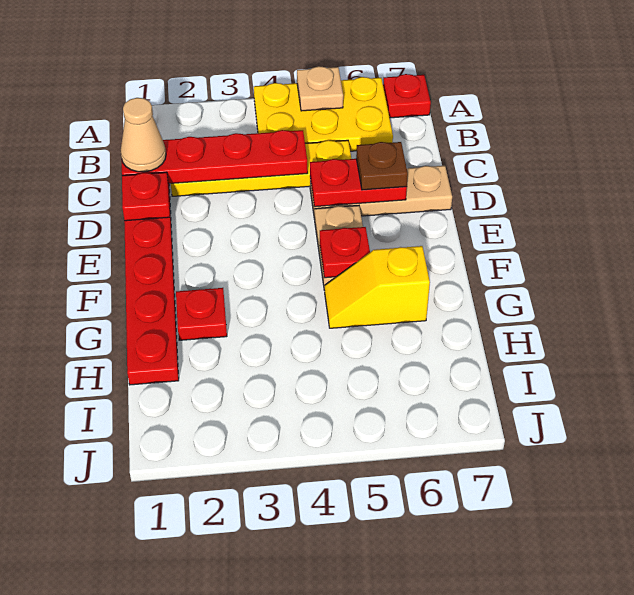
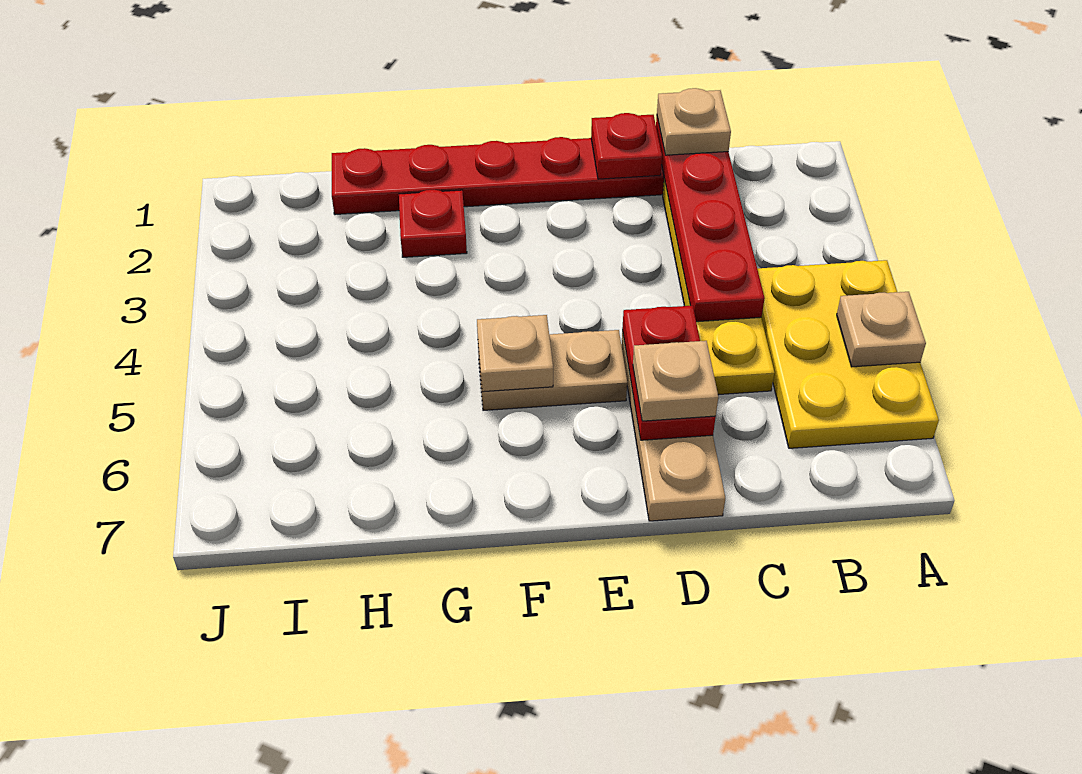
red plate A7 level 1 -> none
tan cone C1 level 3 -> tan plate C1 level 3
brown plate D6 level 3 -> tan plate D6 level 3
red plate F5 level 2 -> tan plate F5 level 2
yellow slope G5:G6 level 1 top 6 -> none

